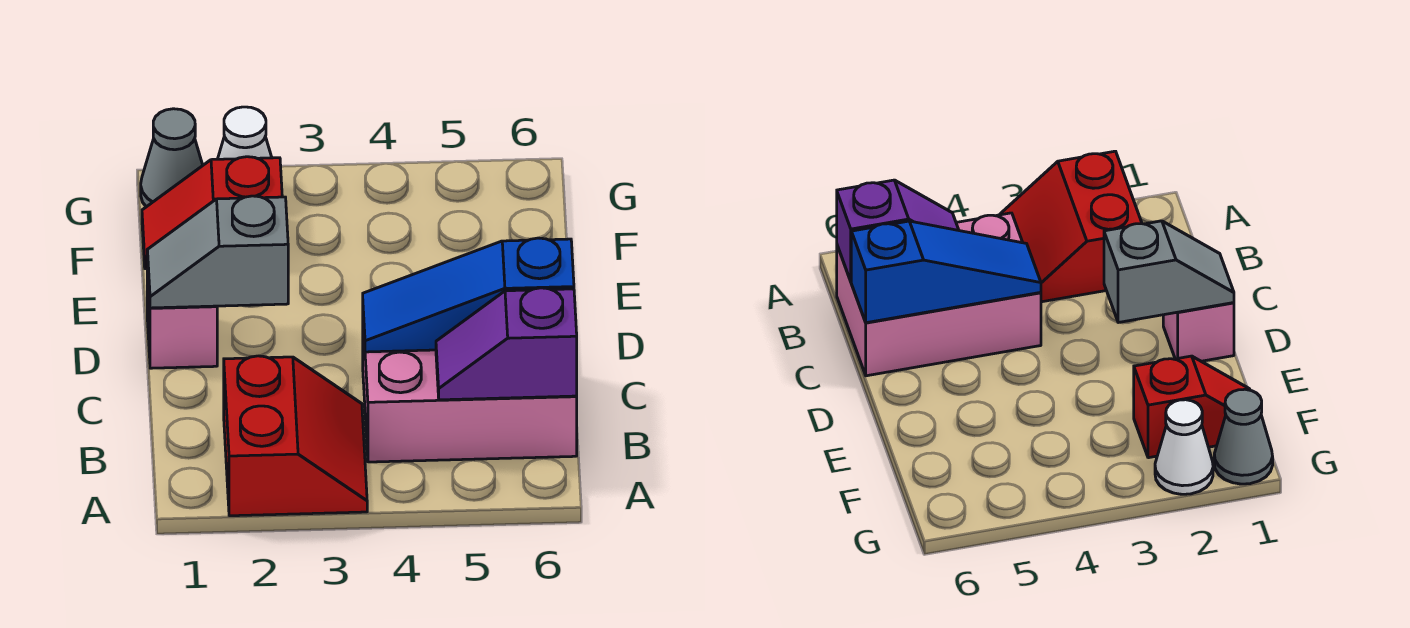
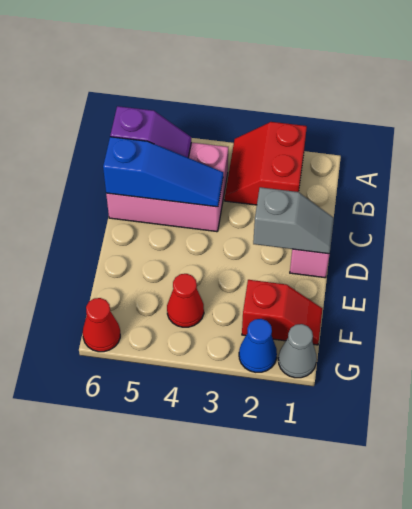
none -> red cone F4 level 1
white cone G2 level 1 -> blue cone G2 level 1
none -> red cone G6 level 1

